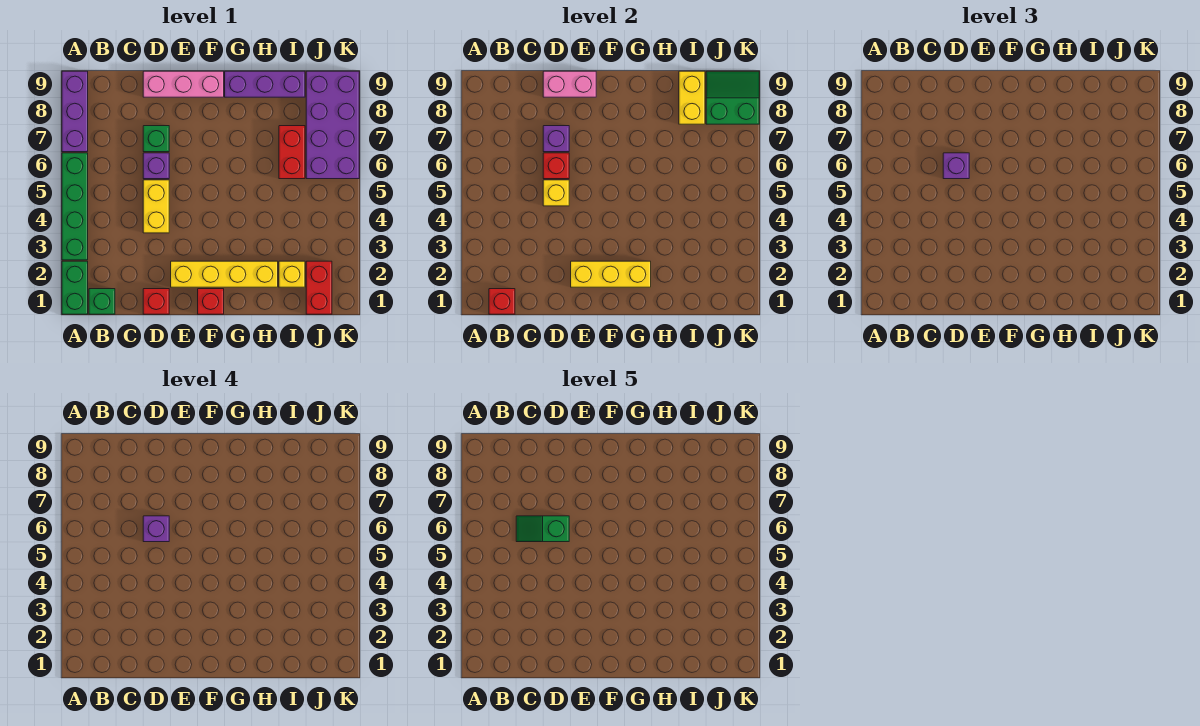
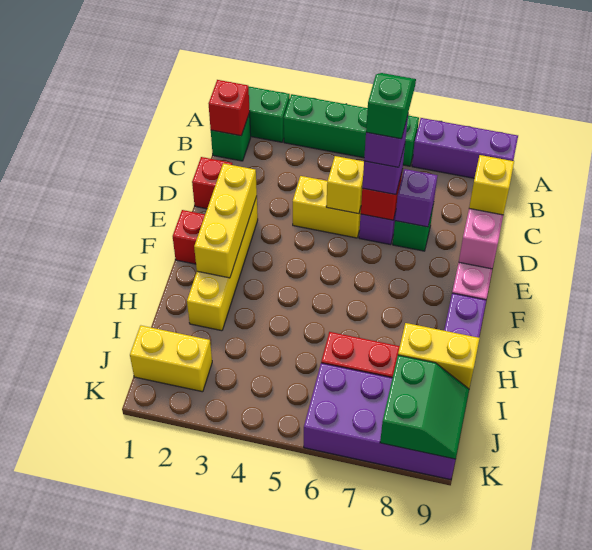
yellow brick I2 level 1 -> yellow brick D9 level 3
red brick J1:J2 level 1 -> yellow brick J1:J2 level 1

